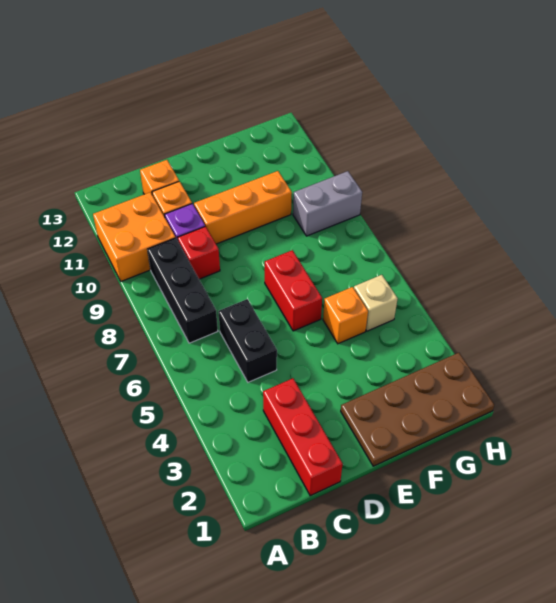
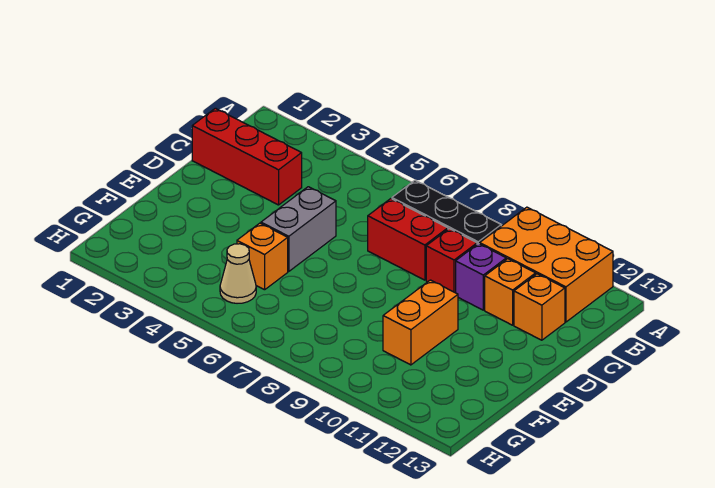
orange brick A10:B11 level 1 -> orange brick A10:B12 level 1
black brick C5:C6 level 1 -> none
orange brick D10:F10 level 1 -> orange brick E10:F10 level 1
brown plate E1:H2 level 1 -> none
red brick E6:E7 level 1 -> red brick C7:C8 level 1
tan brick G5 level 1 -> tan cone G5 level 1
grey brick G9:H9 level 1 -> grey brick D5:E5 level 1

